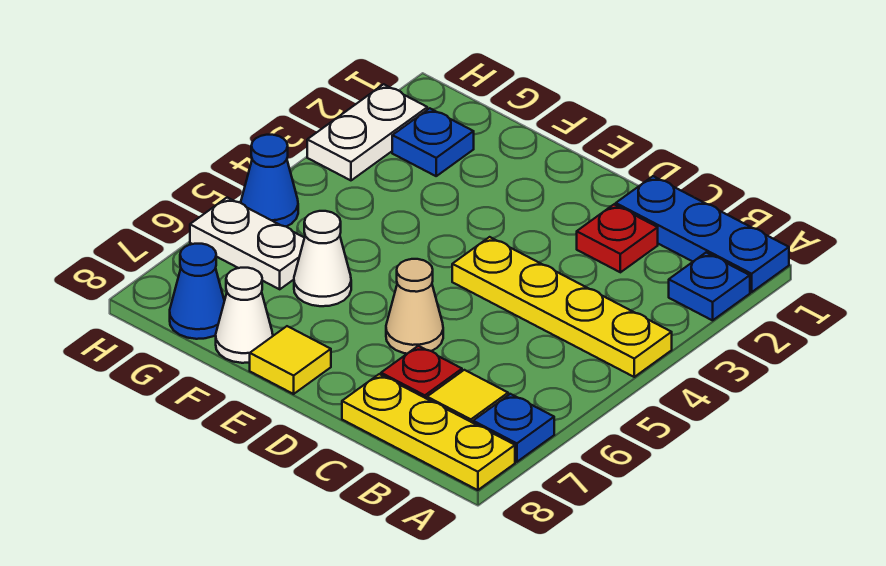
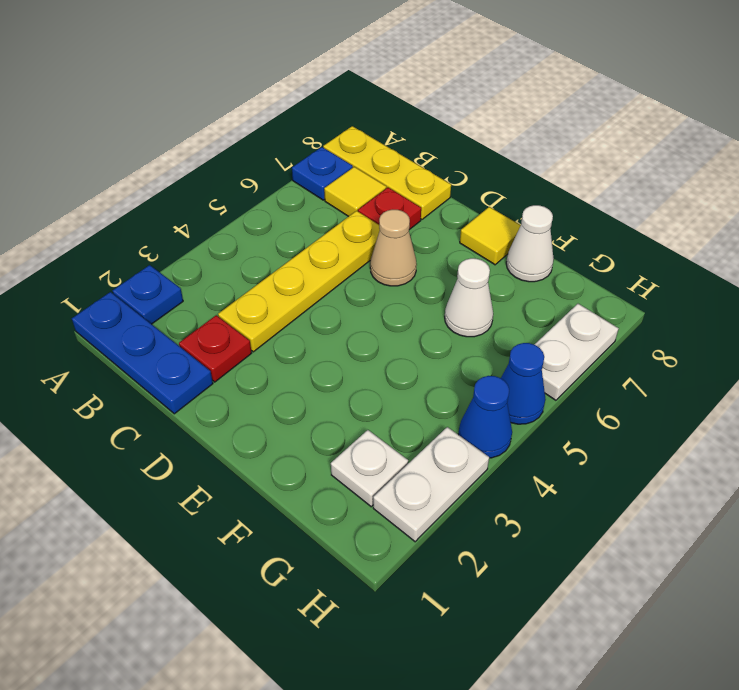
yellow plate A4:D4 level 1 -> yellow plate C3:C6 level 1
blue plate G2 level 1 -> white plate G2 level 1
white plate G6:H6 level 1 -> white plate H6:H7 level 1
blue cone G8 level 1 -> blue cone H4 level 1

